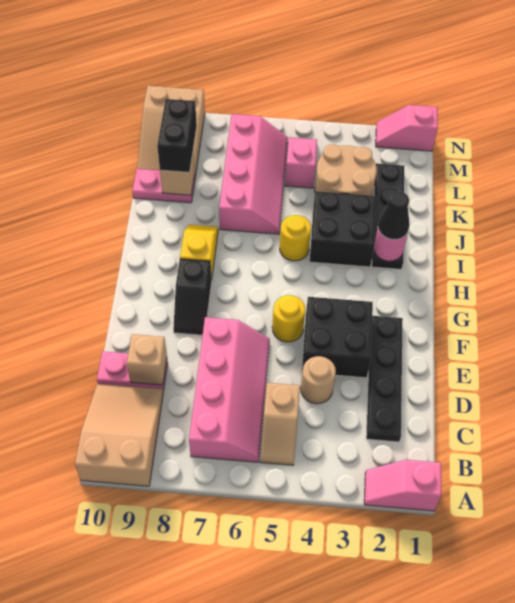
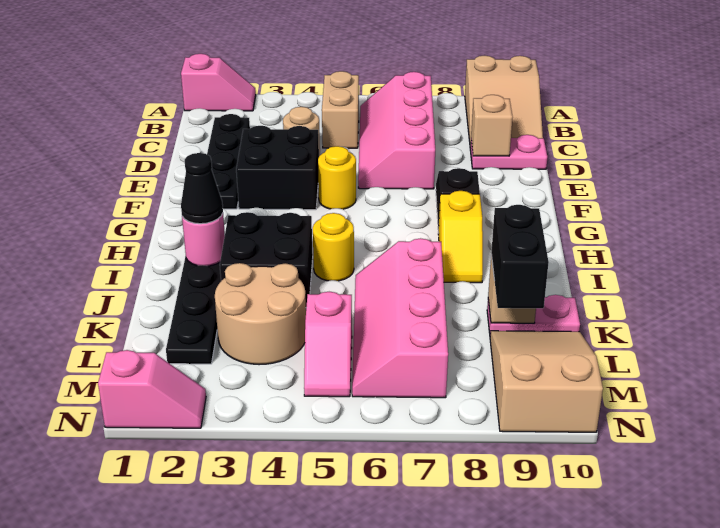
tan slope B5:C5 level 1 top C -> tan brick B5:C5 level 1

